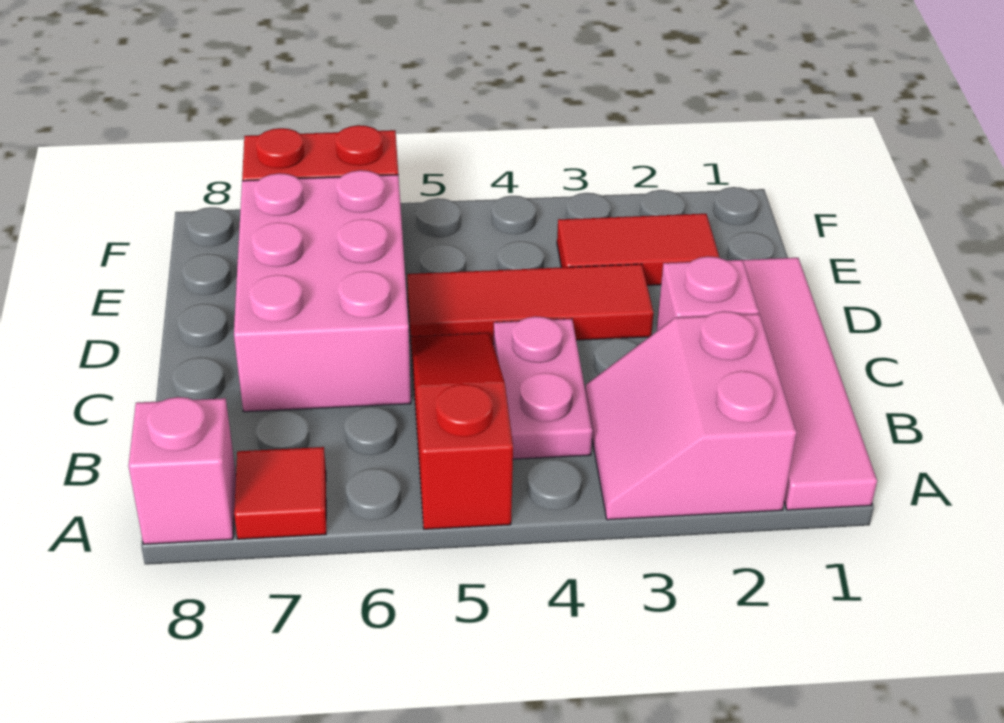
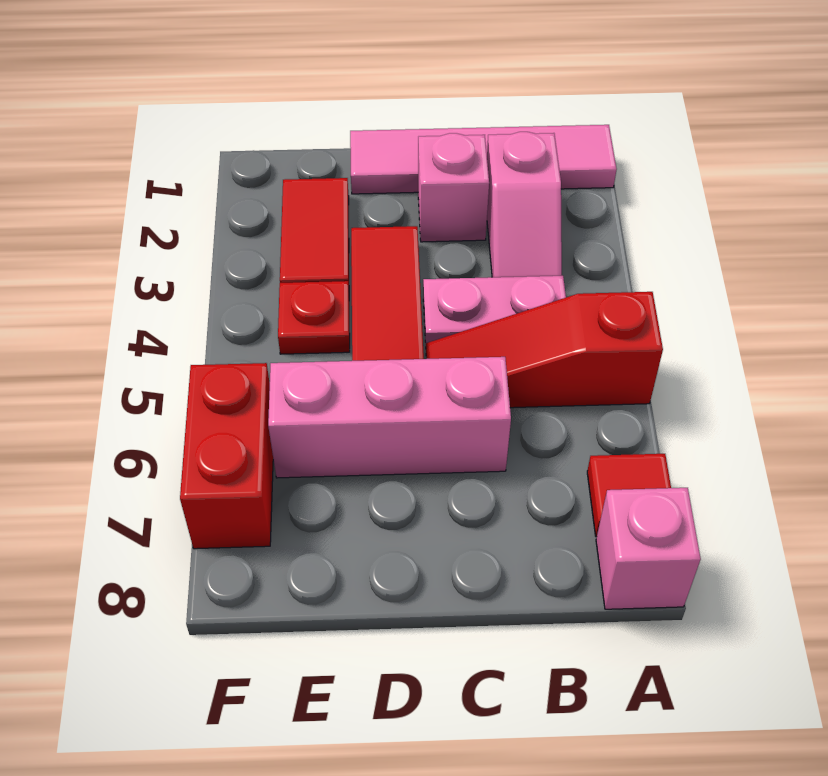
pink slope A2:B3 level 1 top 2 -> pink slope B2:B3 level 1 top 2
pink brick C6:E7 level 1 -> pink brick C6:E6 level 1
none -> red plate E4 level 1

